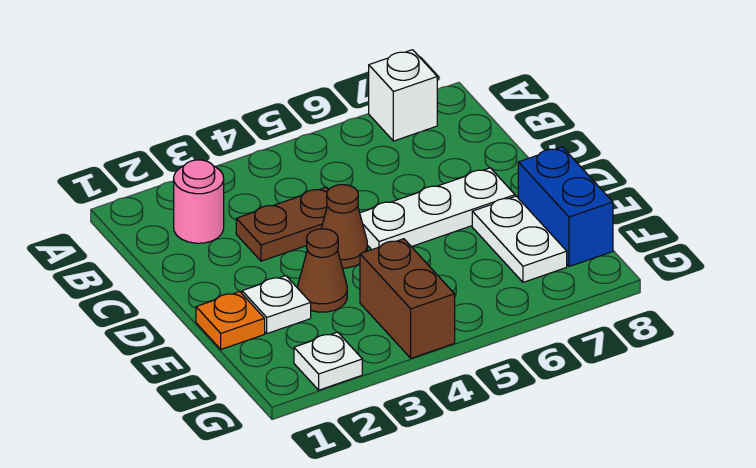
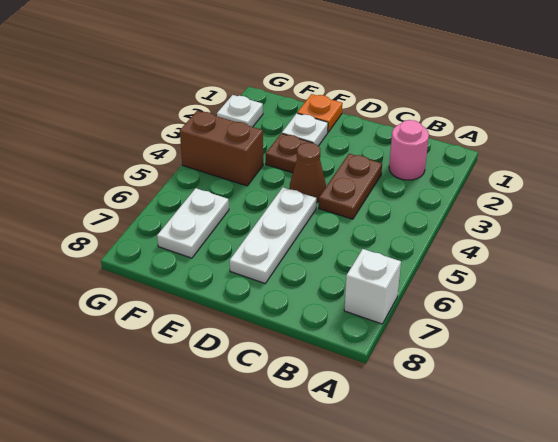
brown cone E3 level 1 -> brown plate E3 level 1
white plate E7:F7 level 1 -> white plate F6:F7 level 1
blue brick E8:F8 level 1 -> none

